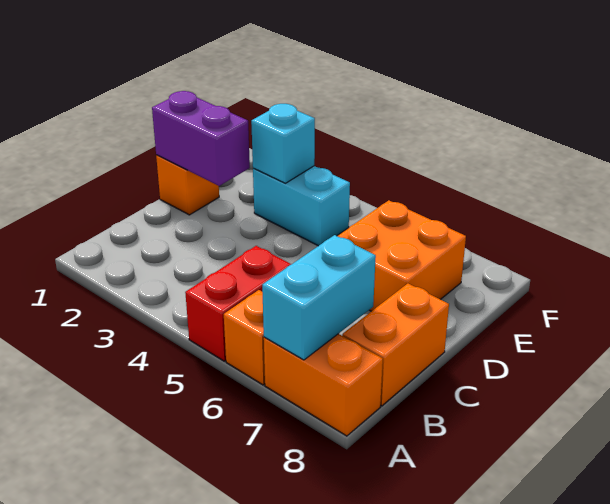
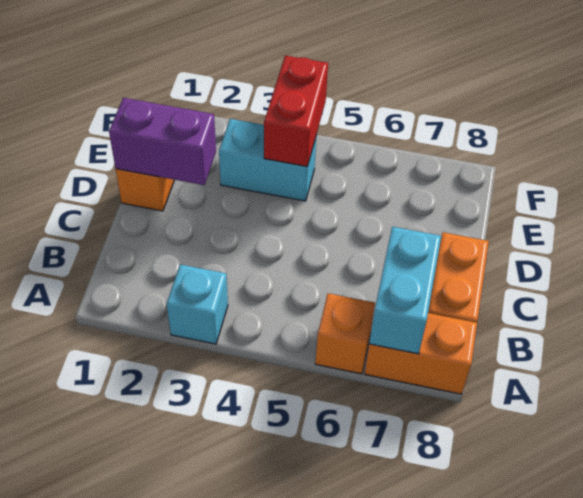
red brick A5:B5 level 1 -> red brick E4:F4 level 2
orange brick D6:E7 level 1 -> none
cyan brick E3 level 2 -> cyan brick A3 level 1

